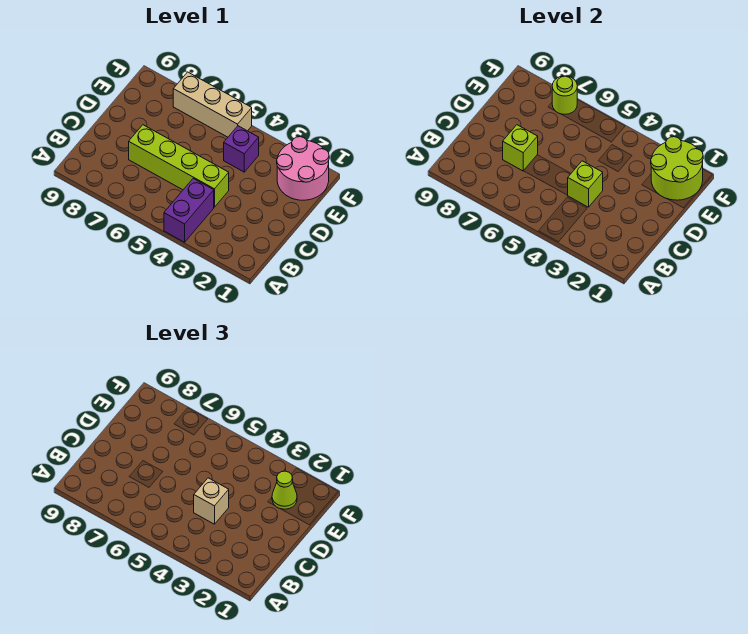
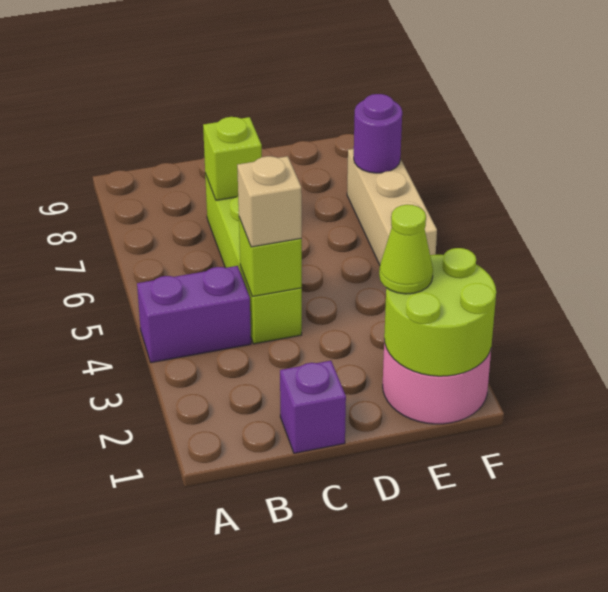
purple brick E4 level 1 -> purple brick C1 level 1
lime round brick F7 level 2 -> purple round brick F7 level 2

